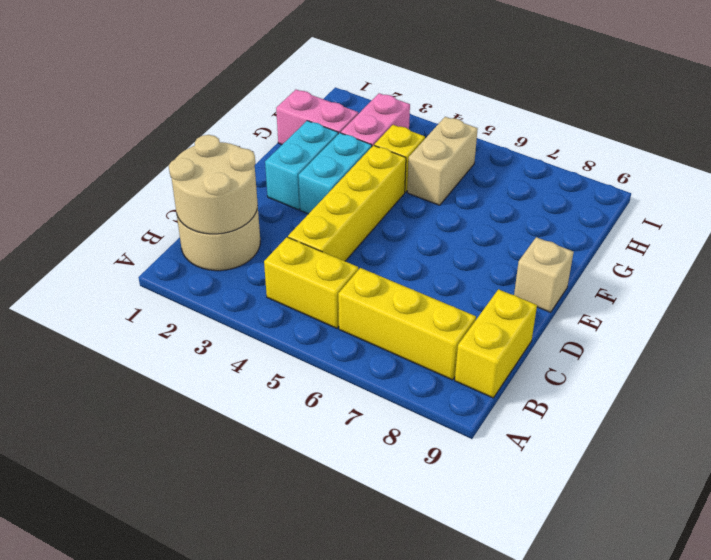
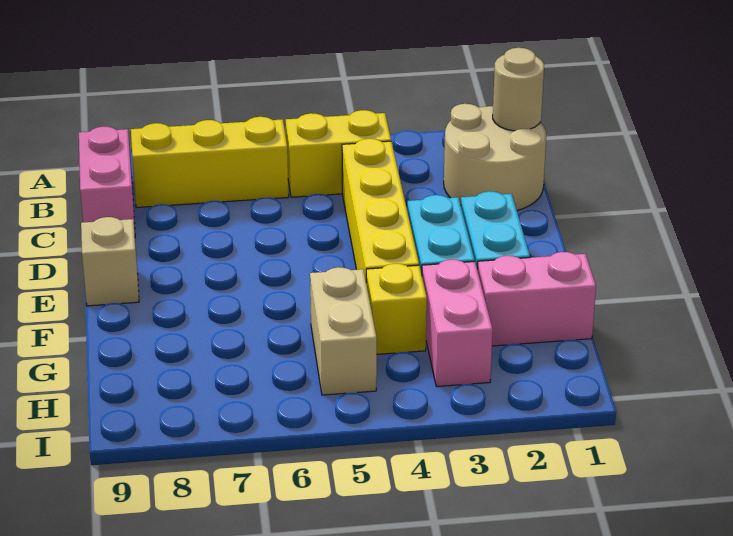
tan round brick B1:C2 level 2 -> tan round brick B1 level 2
yellow brick B9:C9 level 1 -> pink brick B9:C9 level 1

